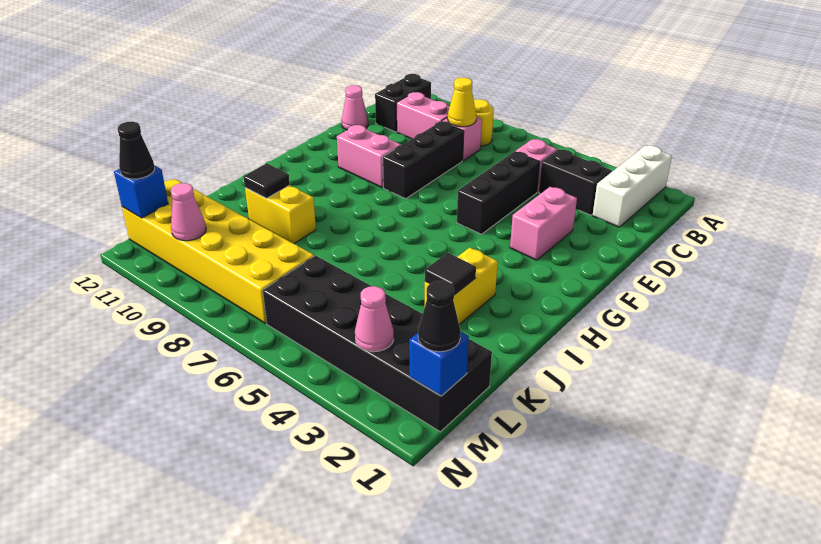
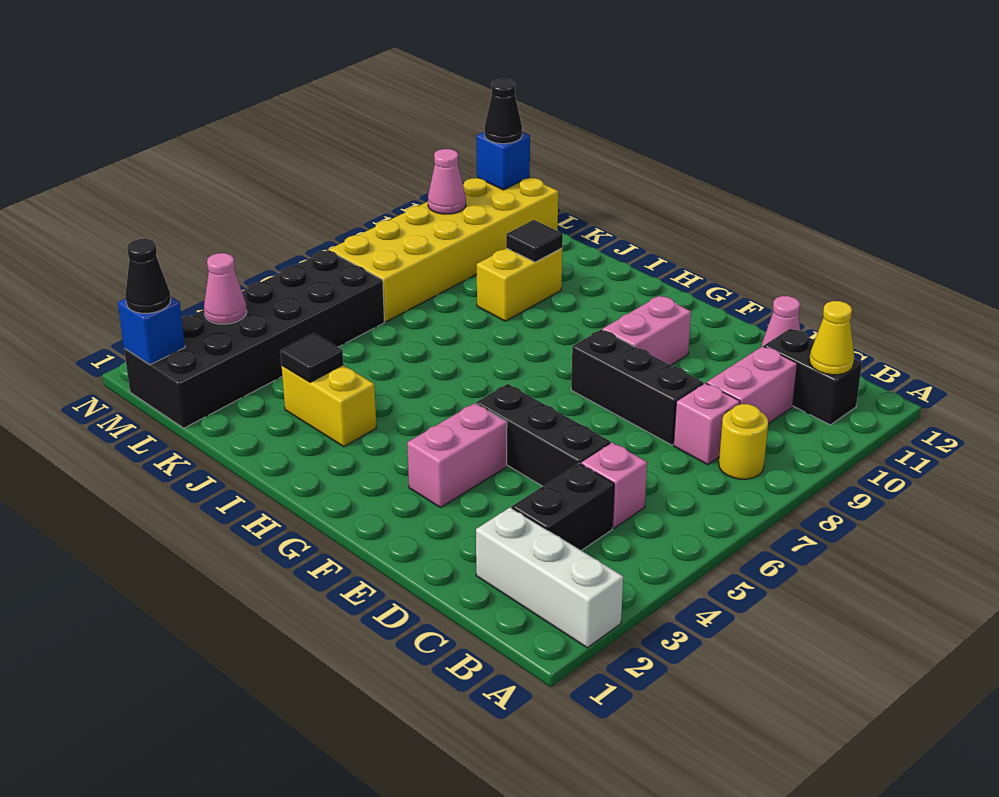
yellow cone C8 level 2 -> yellow cone B11 level 2
pink brick E3:F3 level 1 -> pink brick F3:F4 level 1

